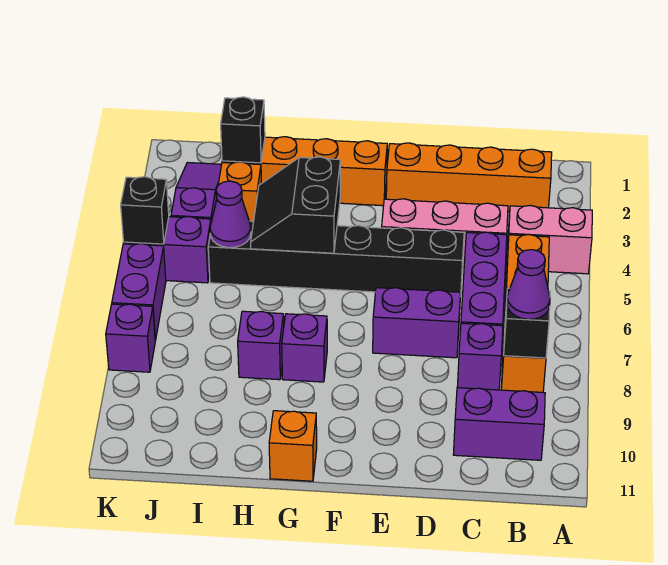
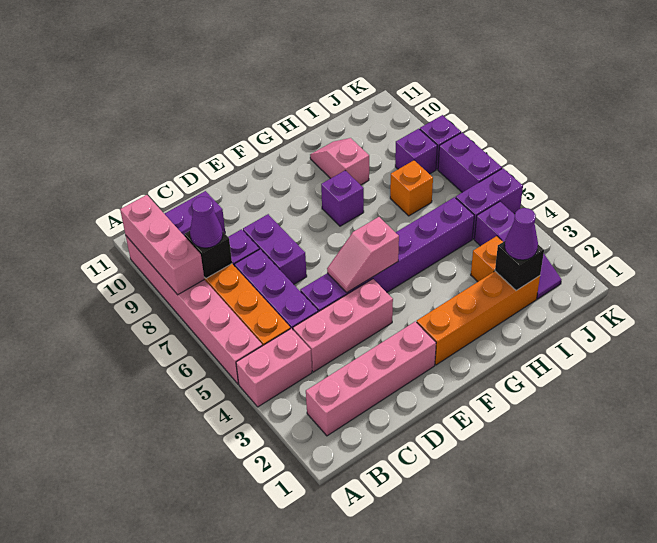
none -> pink brick A5:A10 level 1
none -> pink brick A8:A10 level 2
orange brick B2:E2 level 1 -> pink brick B2:E2 level 1
black brick D5:I5 level 1 -> purple brick D5:I5 level 1
purple brick D7:E7 level 1 -> purple brick D7:D8 level 1
none -> pink slope E5:F5 level 2 top F
black slope G4:H5 level 2 top G -> none
orange brick G11 level 1 -> orange brick I7 level 1
purple brick H8 level 1 -> purple brick J8 level 1
none -> pink slope H9:H10 level 1 top 9
purple cone I5 level 2 -> purple cone I2 level 3
black brick K5 level 2 -> none

